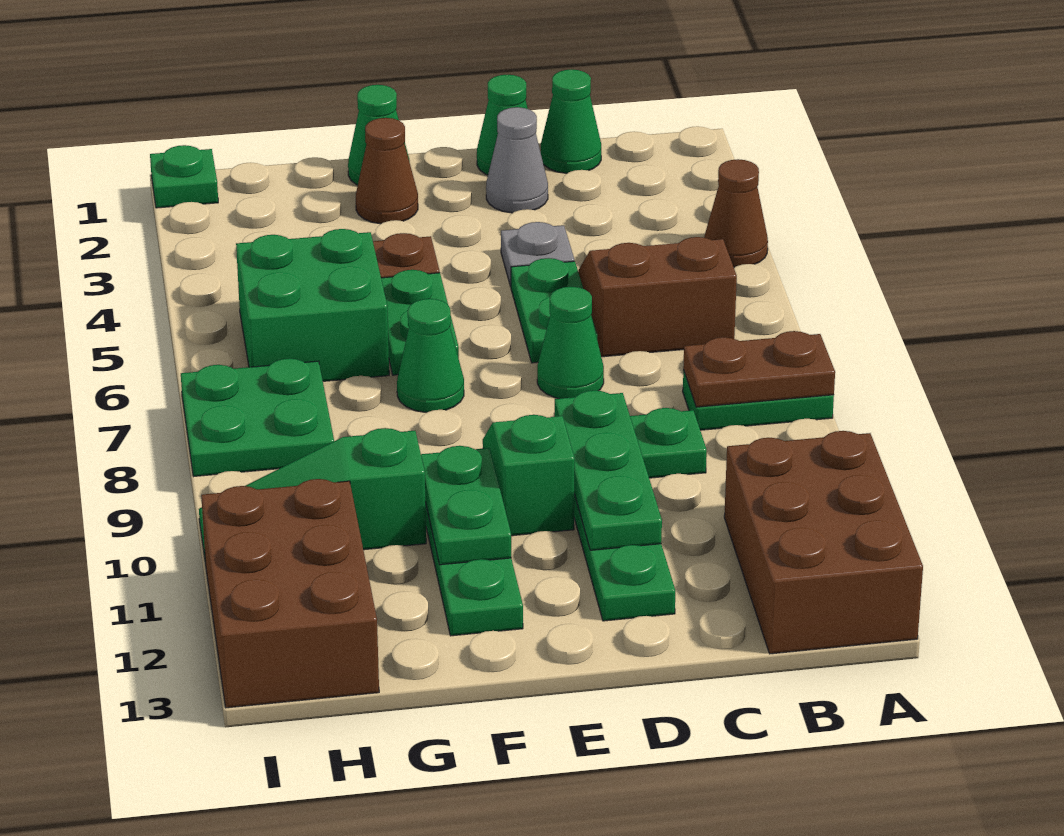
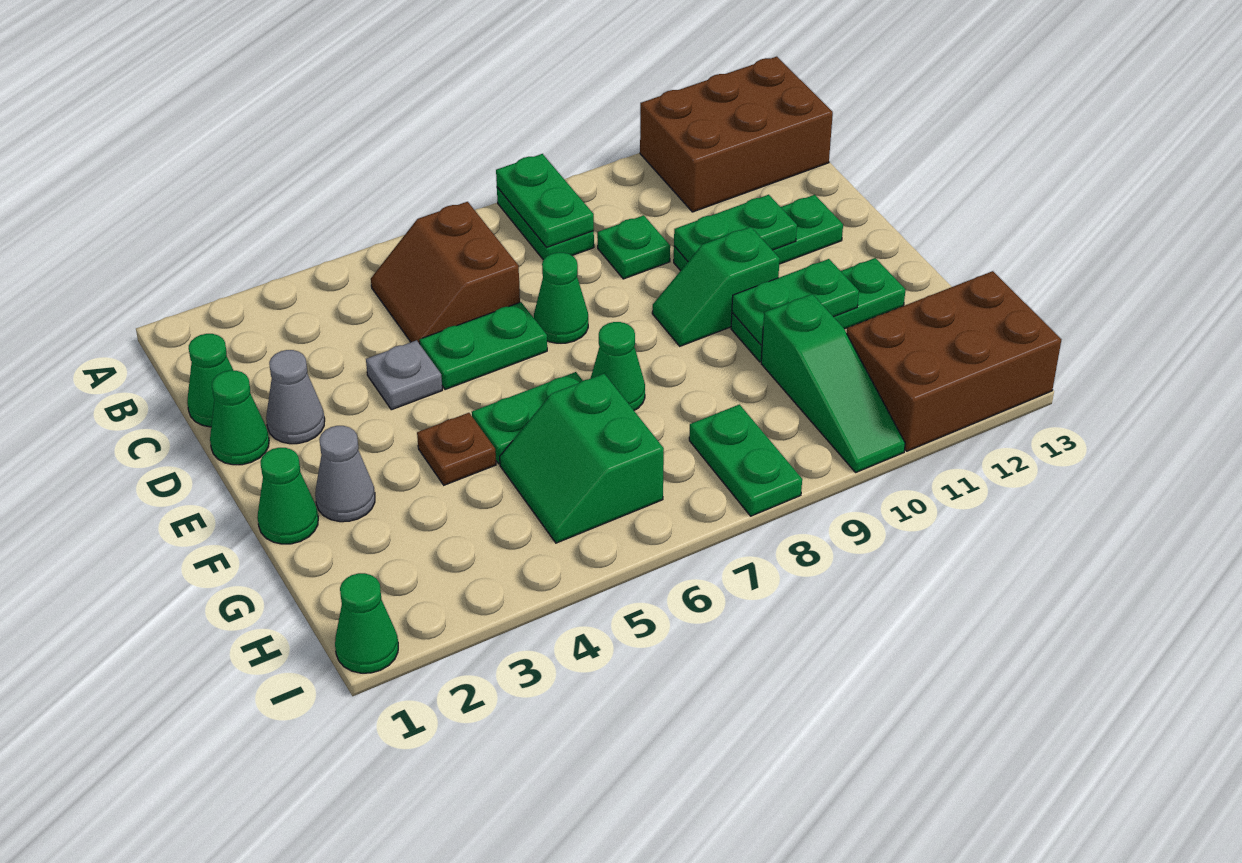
brown cone A4 level 1 -> none
brown plate A8:B8 level 2 -> green plate A8:B8 level 2
green plate D9:D11 level 2 -> green plate D10:D11 level 2
brown cone F2 level 1 -> grey cone F2 level 1
green brick G5:H6 level 1 -> green slope G5:H6 level 1 top 6
green plate H7:I8 level 1 -> green plate H8:I8 level 1
green plate I1 level 1 -> green cone I1 level 1

